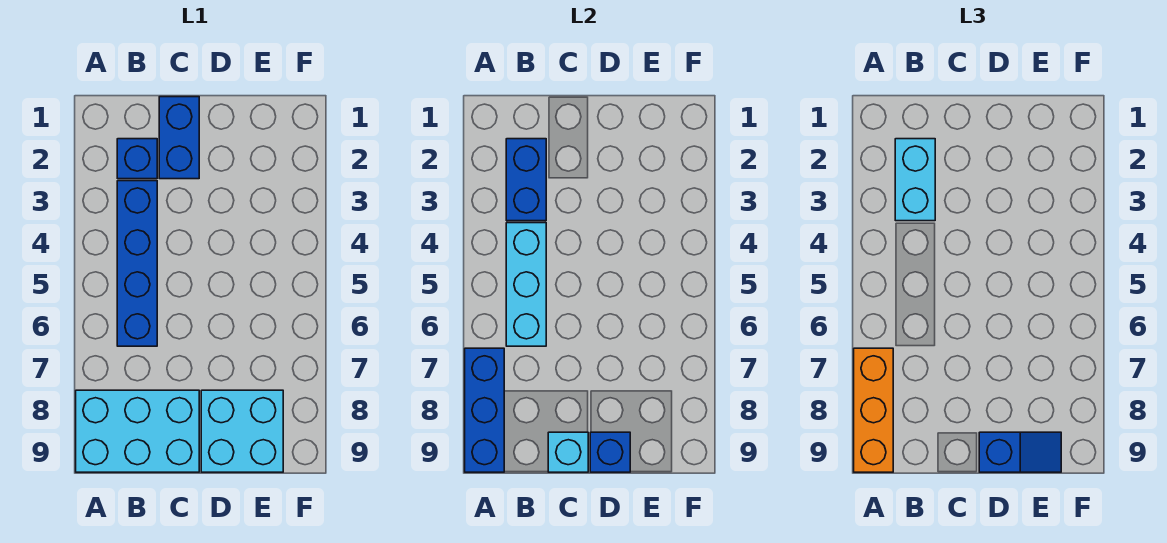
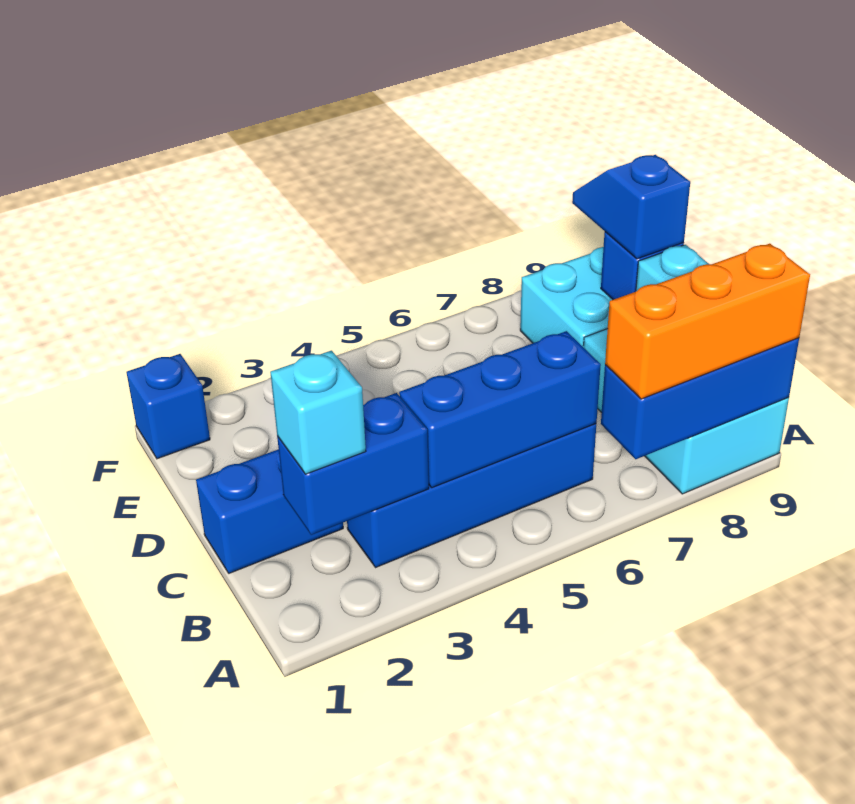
blue brick B2 level 1 -> blue brick F1 level 1
cyan brick B2:B3 level 3 -> cyan brick B2 level 3
cyan brick B4:B6 level 2 -> blue brick B4:B6 level 2

